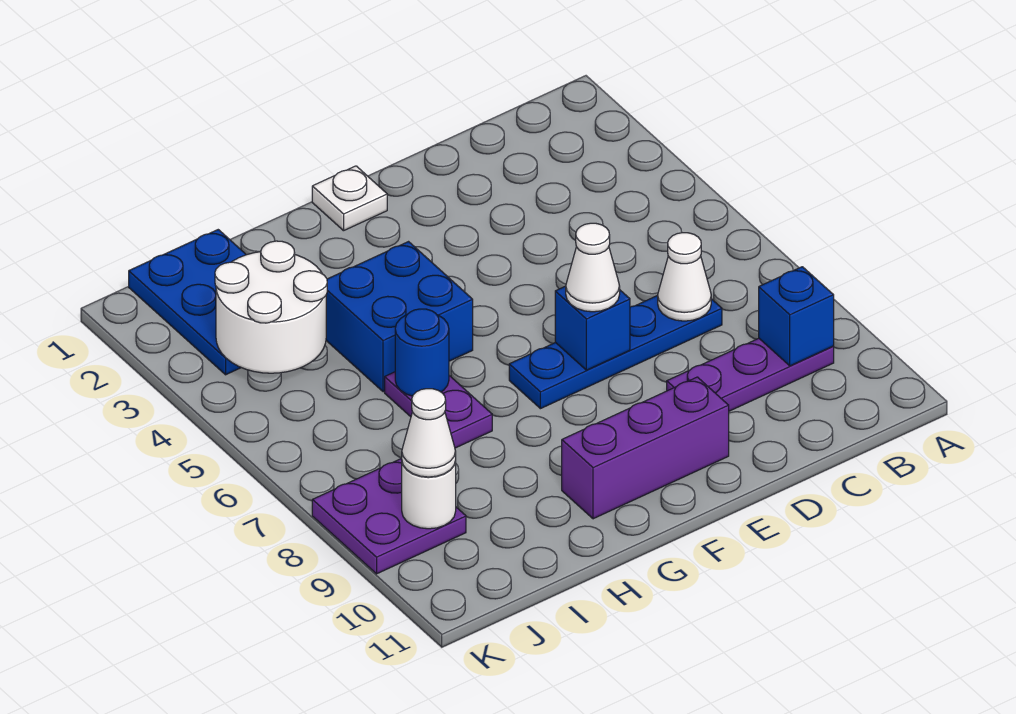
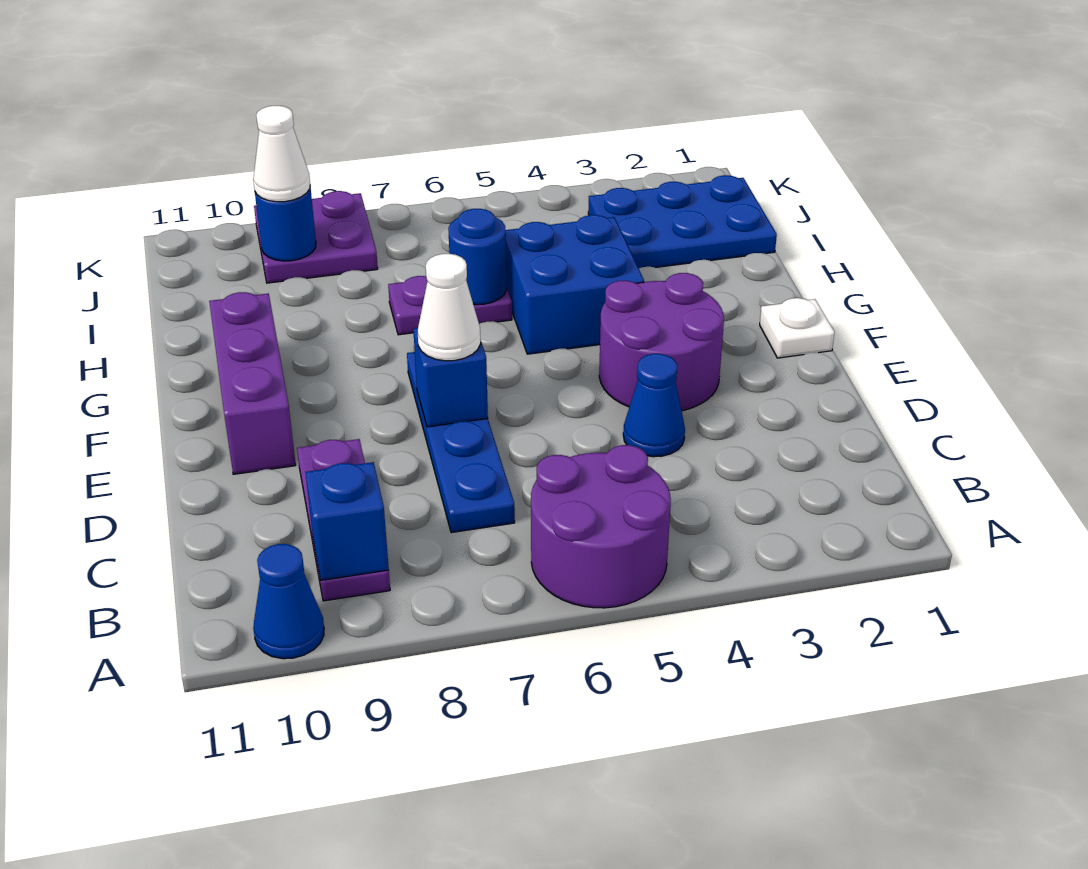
none -> purple round brick A5:B6 level 1
none -> blue cone A10 level 1
white cone C7 level 2 -> none
none -> blue cone D4 level 1
none -> purple round brick E3:F4 level 1
white round brick I3:J4 level 2 -> none
white round brick J9 level 2 -> blue round brick J9 level 2

